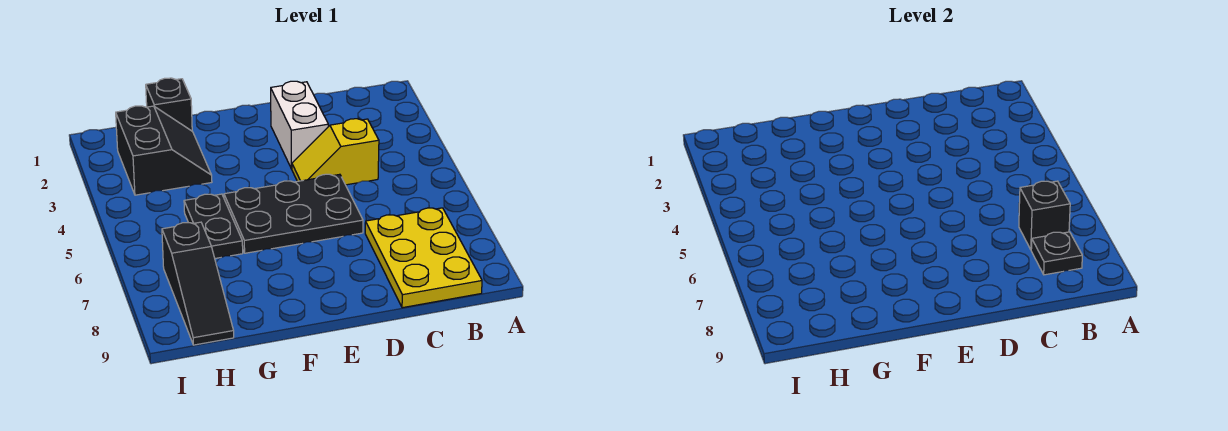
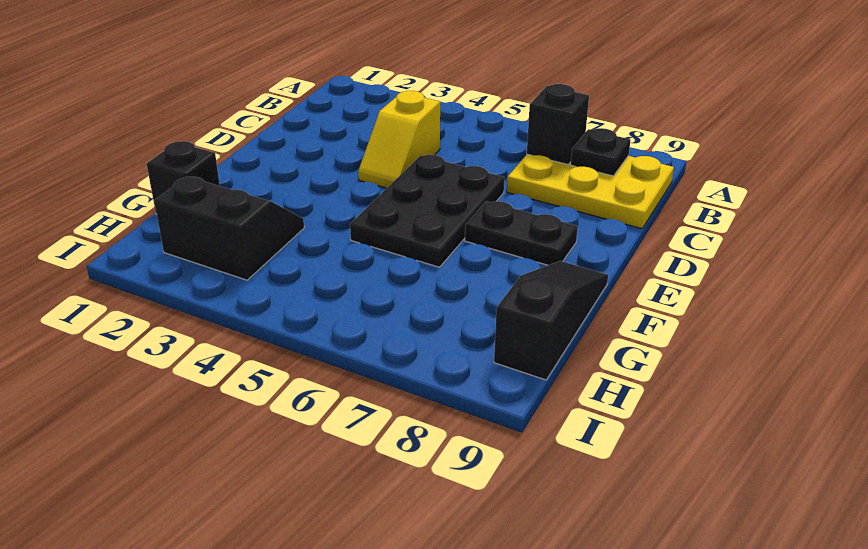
white brick D2:D3 level 1 -> none
black plate G5:G6 level 1 -> black plate E7:E8 level 1
black slope H7:H9 level 1 top 7 -> black slope F9:H9 level 1 top H

